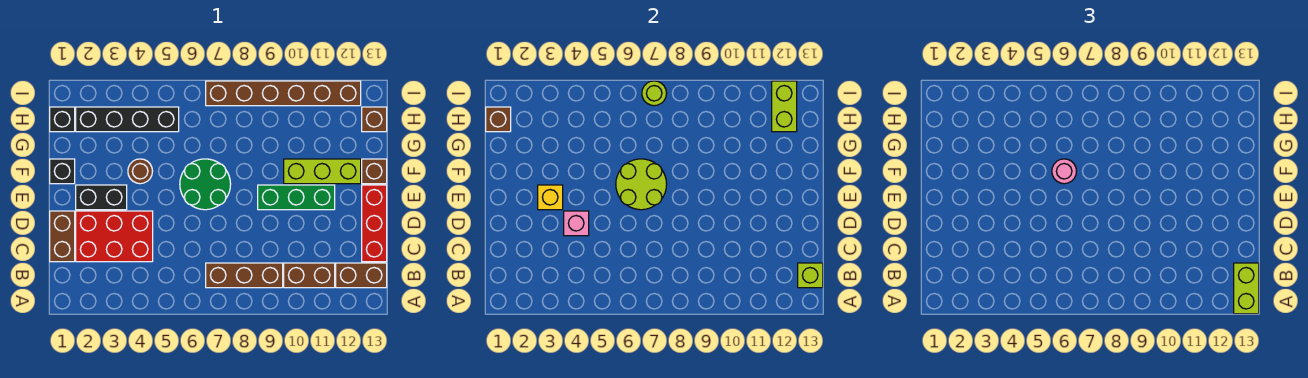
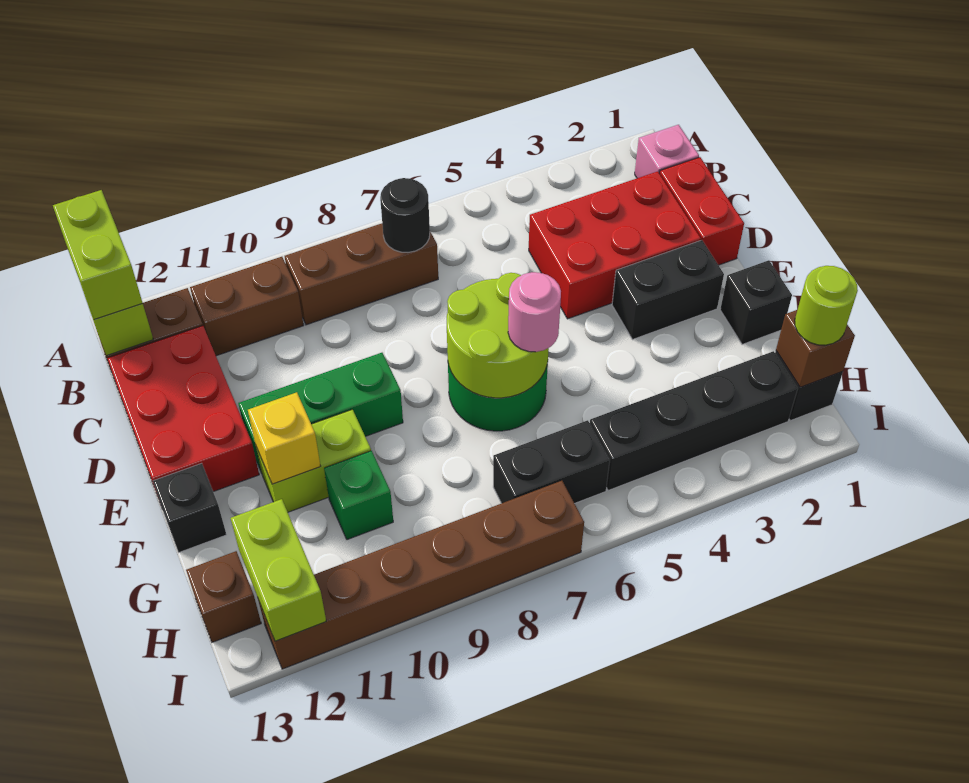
none -> black round brick B7 level 2
brown brick C1:D1 level 1 -> red brick C1:D1 level 1
red brick C13:E13 level 1 -> red brick C12:E13 level 1
pink brick D4 level 2 -> pink brick B1 level 1
yellow brick E3 level 2 -> yellow brick F11 level 2
brown round brick F4 level 1 -> none
lime brick F10:F12 level 1 -> lime brick F10:F11 level 1
brown brick F13 level 1 -> black brick F13 level 1
none -> green brick G10 level 1
none -> black brick H6:H7 level 1
lime round brick I7 level 2 -> lime round brick H1 level 3

